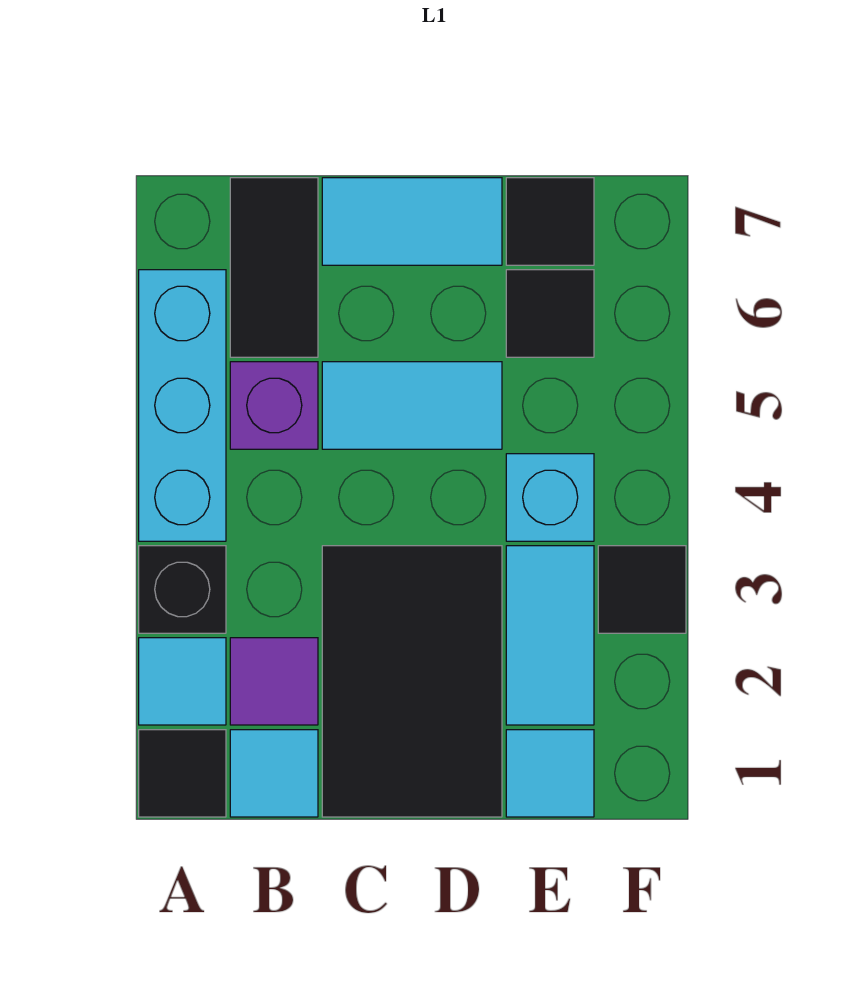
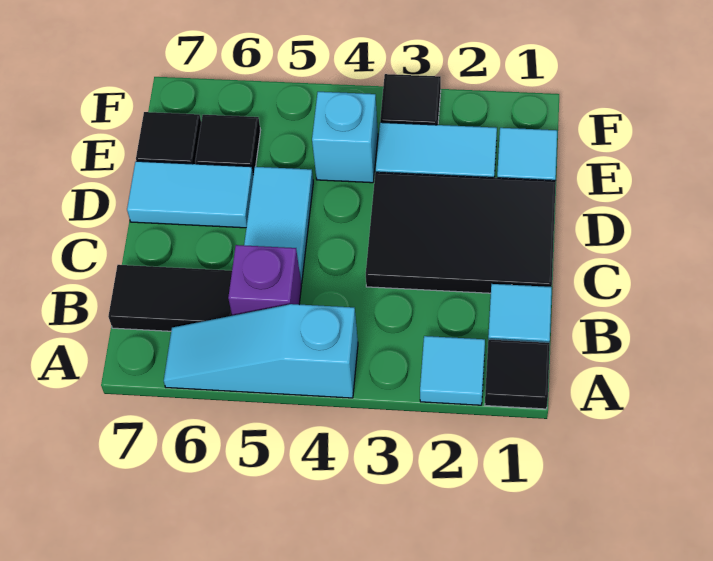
black brick A3 level 1 -> none
cyan brick A4:A6 level 1 -> cyan slope A4:A6 level 1 top 4
purple tile B2 level 1 -> none
cyan tile C7:D7 level 1 -> cyan tile D6:D7 level 1

